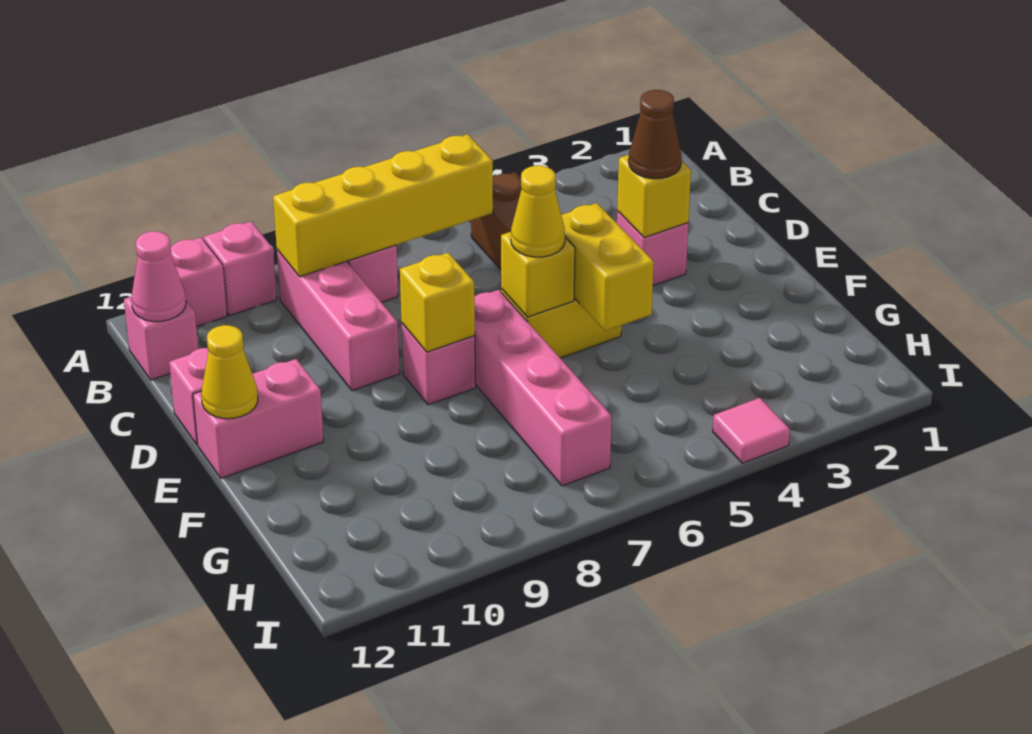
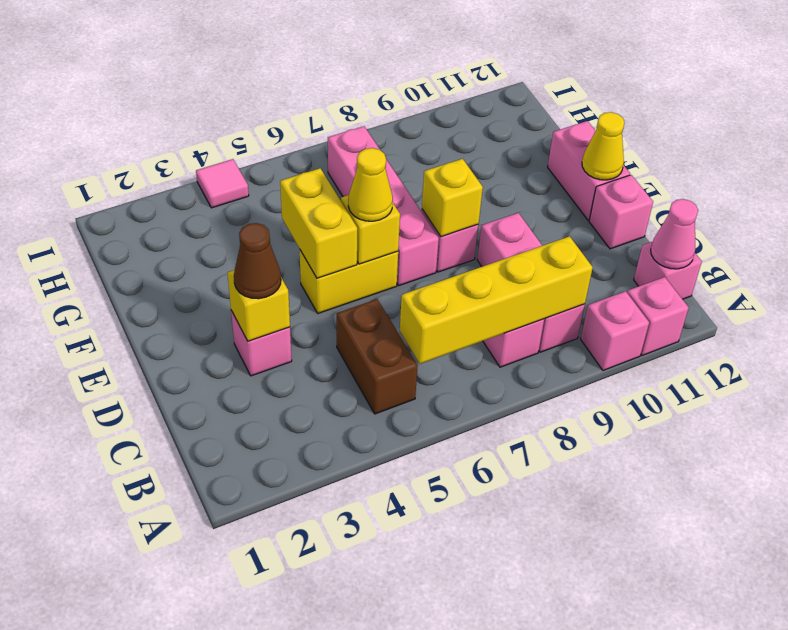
pink brick E11:E12 level 1 -> pink brick E12:F12 level 1

